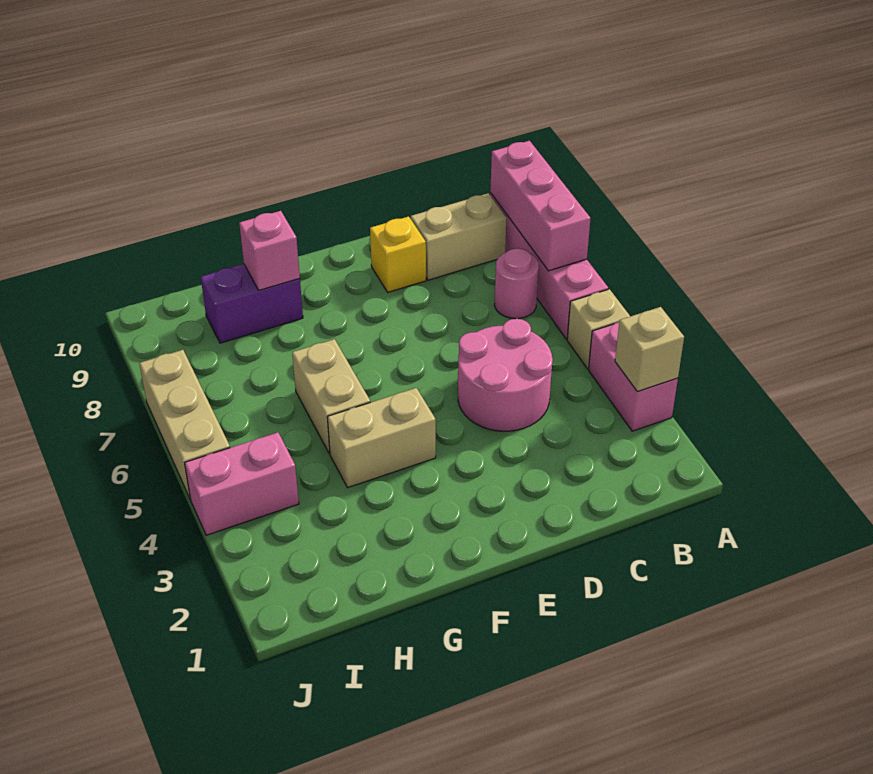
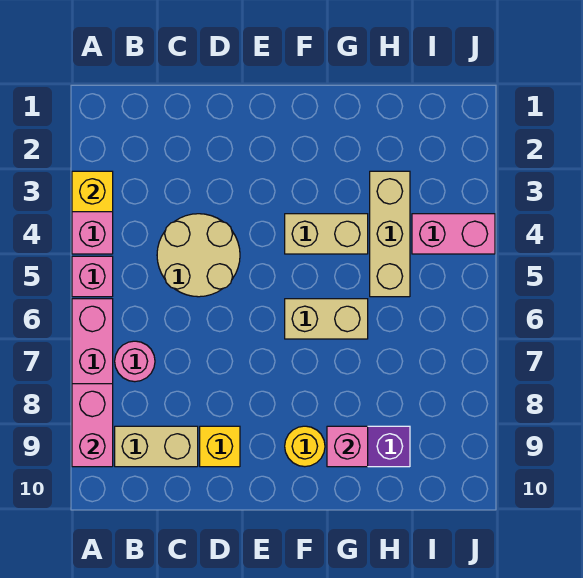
tan brick A3 level 2 -> yellow brick A3 level 2
tan brick A5 level 1 -> pink brick A5 level 1
pink brick A7:A9 level 2 -> pink brick A8:A9 level 2
pink round brick C4:D5 level 1 -> tan round brick C4:D5 level 1
none -> yellow round brick F9 level 1
tan brick G5:G6 level 1 -> tan brick F6:G6 level 1
tan brick J5:J7 level 1 -> tan brick H3:H5 level 1

